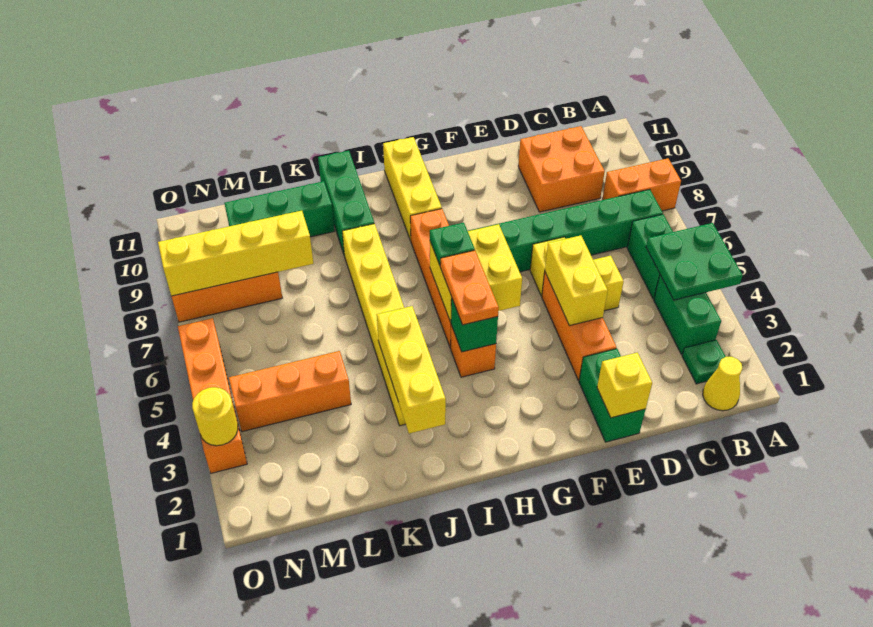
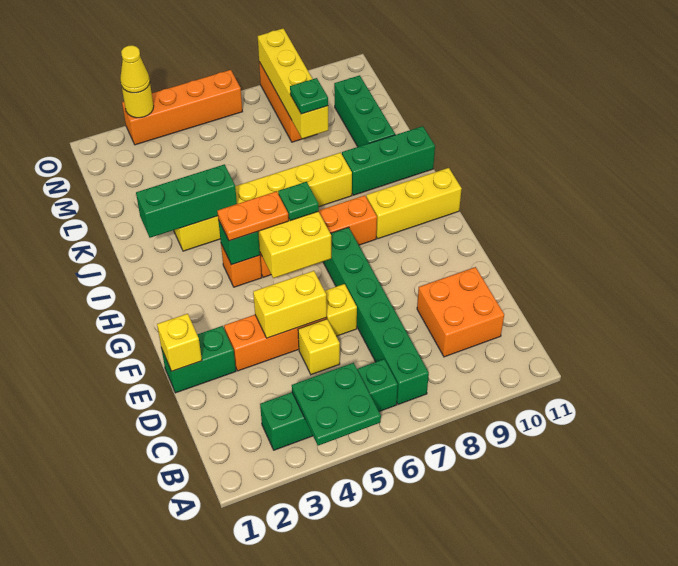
orange brick A8:B8 level 1 -> none
yellow cone B1 level 1 -> yellow cone O3 level 3
green plate B2 level 1 -> green plate L8 level 3
yellow brick J2:J4 level 2 -> green brick J2:J4 level 2
orange brick L4:N4 level 1 -> none

